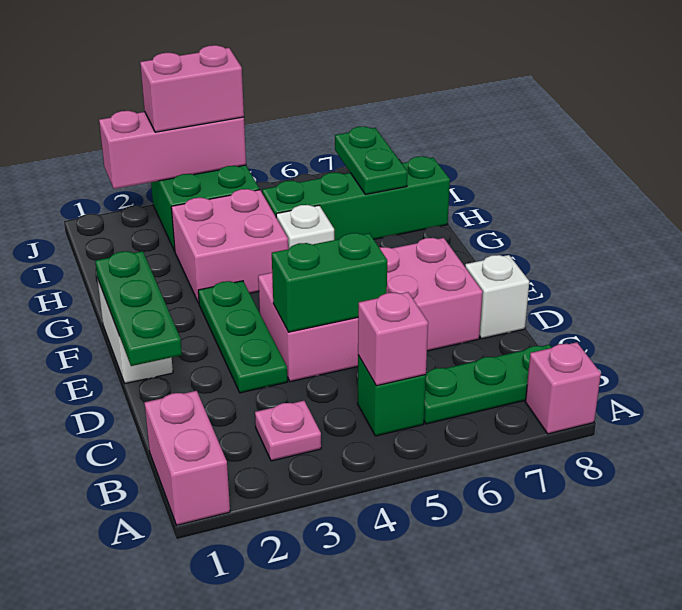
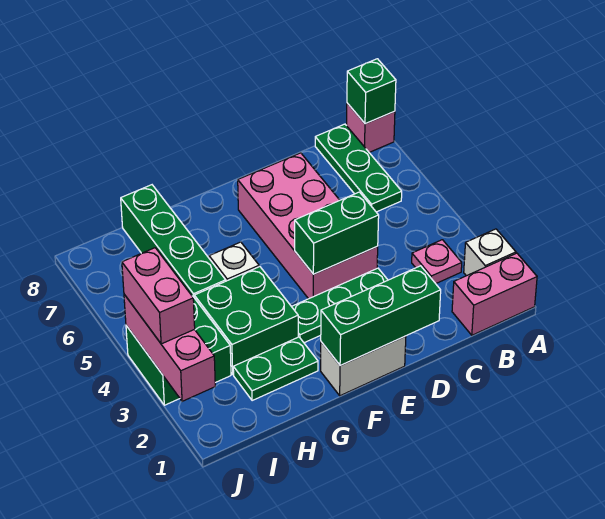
green brick B5 level 1 -> green brick A8 level 2
pink brick B5 level 2 -> none
green plate D1:F1 level 2 -> green brick D1:F1 level 2
green brick D4:D5 level 2 -> green brick D4:E4 level 2
white brick D8 level 1 -> white brick A2 level 1
pink brick G3:H4 level 1 -> green brick G3:H4 level 1
green plate H7:I7 level 2 -> green plate G2:H2 level 1

